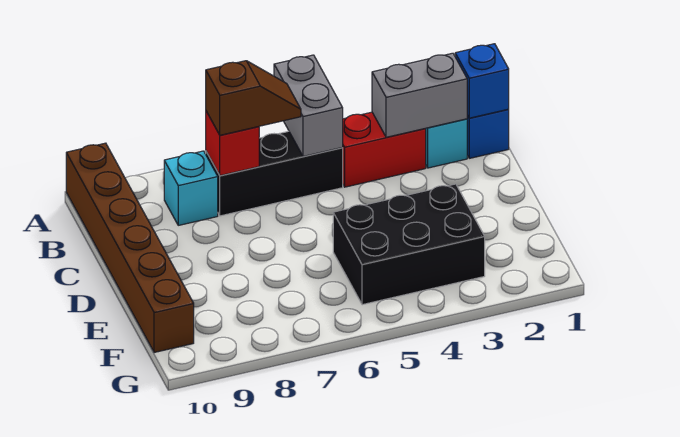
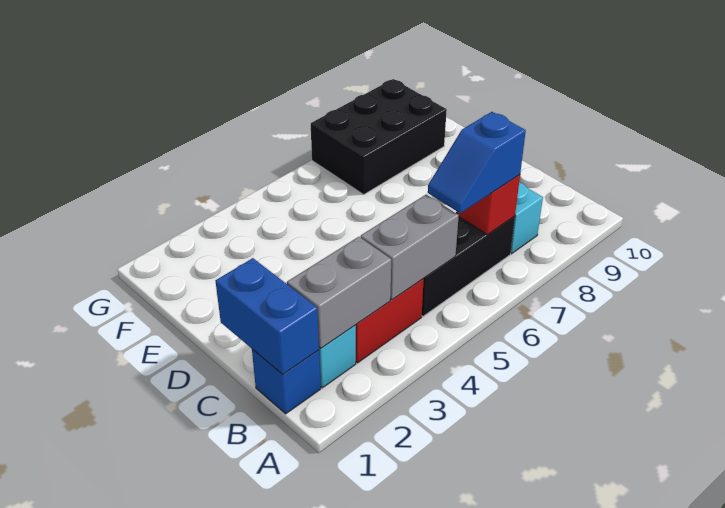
grey brick A5:B5 level 2 -> grey brick B4:B5 level 2
brown brick A10:F10 level 1 -> none
blue brick B1 level 2 -> blue brick B1:C1 level 2
brown slope B6:B7 level 3 top 7 -> blue slope B6:B7 level 3 top 7
black brick E3:F5 level 1 -> black brick F7:G9 level 1

